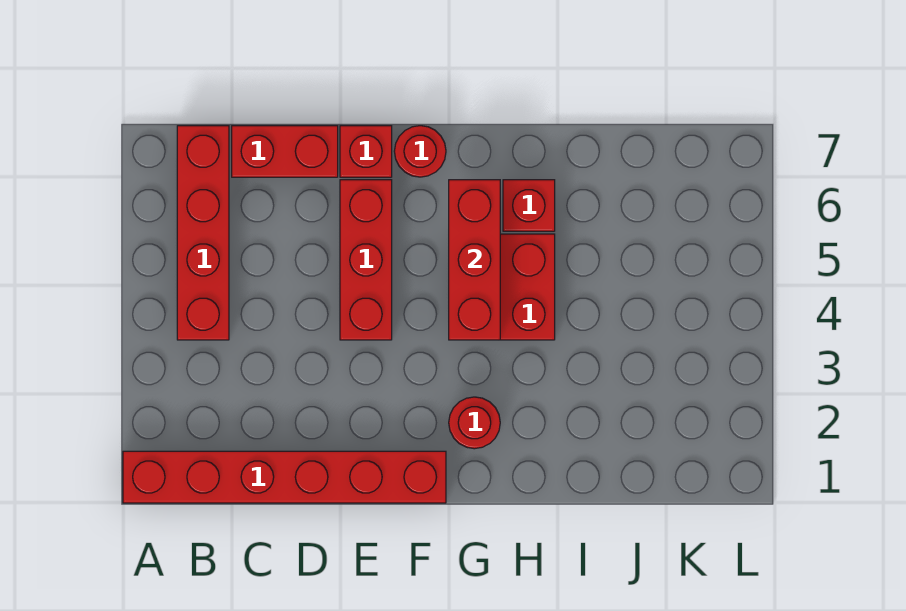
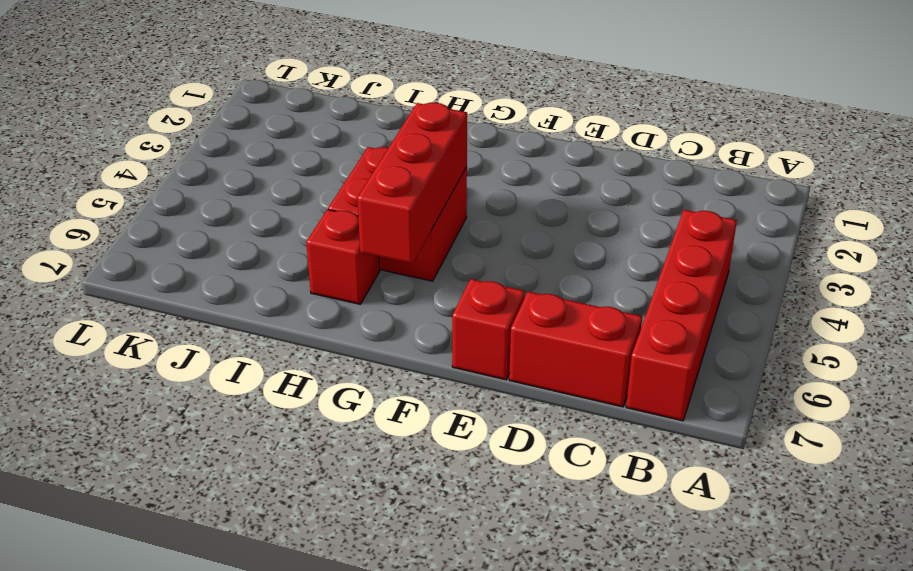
red brick A1:F1 level 1 -> none
red brick E4:E6 level 1 -> none
red round brick F7 level 1 -> none
red round brick G2 level 1 -> none

